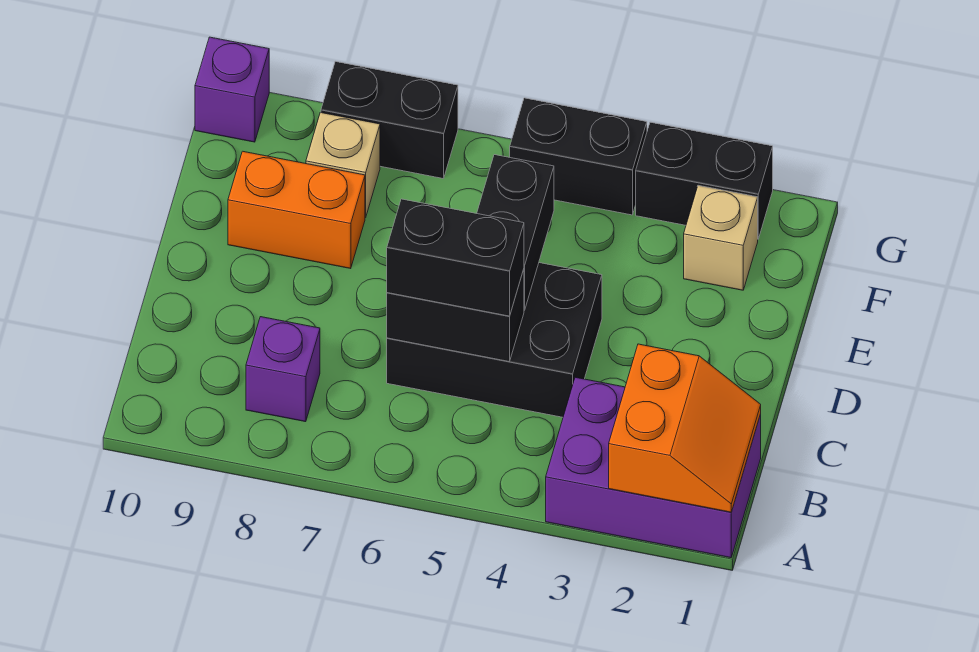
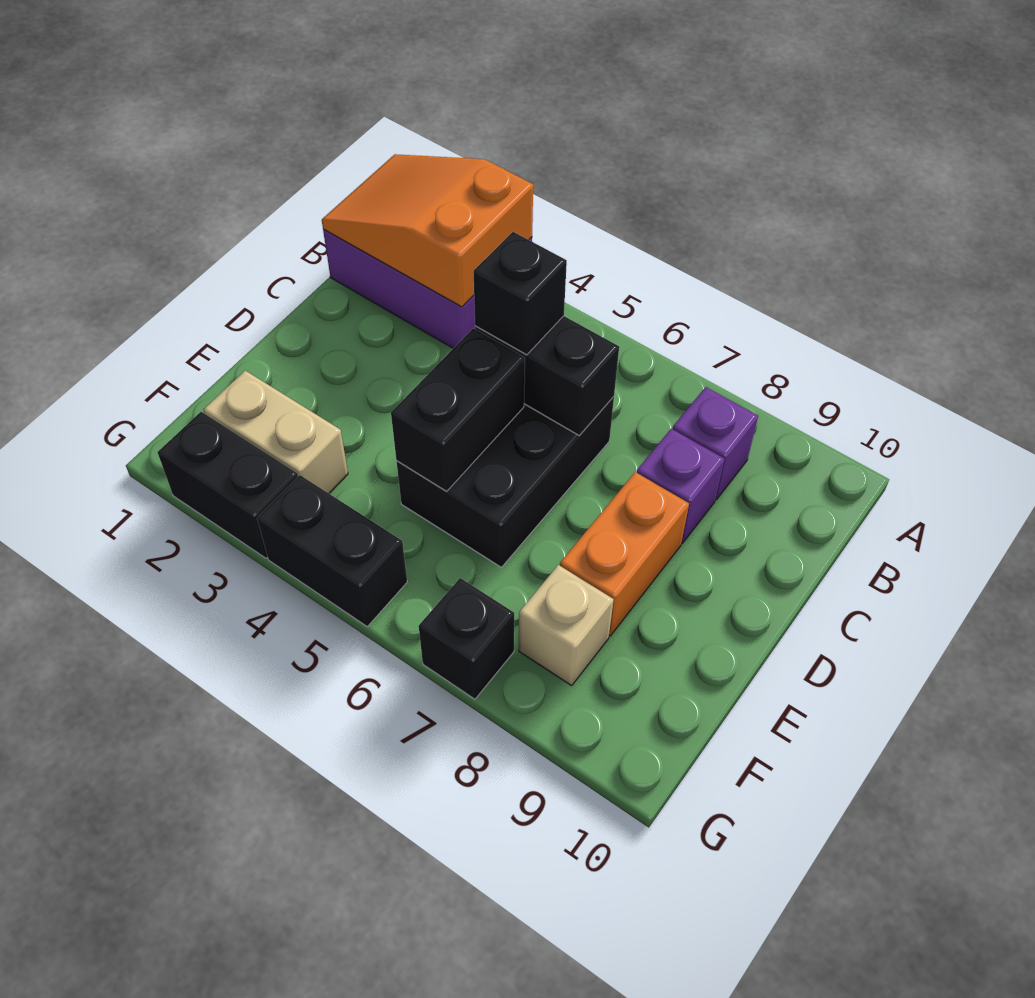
orange slope A1:B2 level 2 top 2 -> orange slope A1:B3 level 2 top 3
black brick C4:D6 level 1 -> black brick C5:E6 level 1
black brick C5:C6 level 3 -> black brick C5 level 3
orange brick E8:E9 level 1 -> orange brick D8:E8 level 1
tan brick F2 level 1 -> tan brick F2:F3 level 1
black brick G7:G8 level 1 -> black brick G7 level 1
purple brick G10 level 1 -> purple brick C8 level 1

